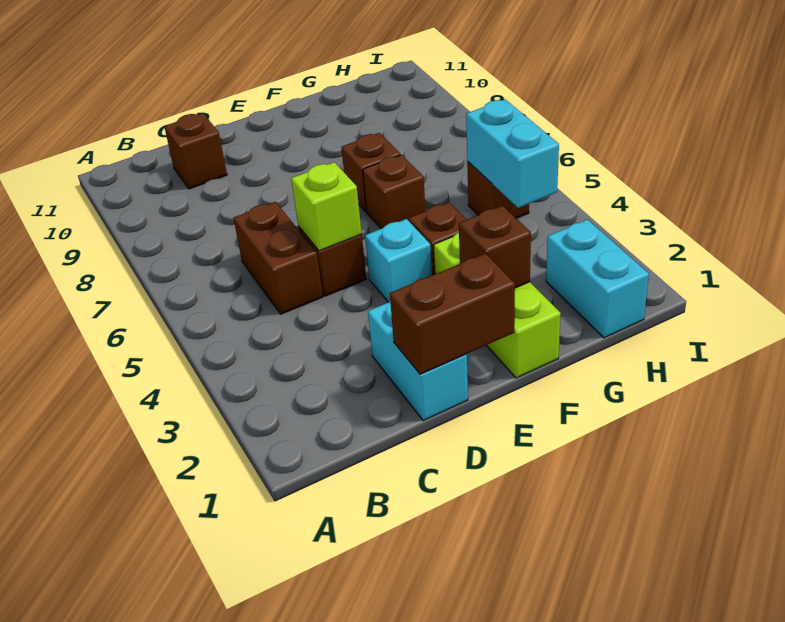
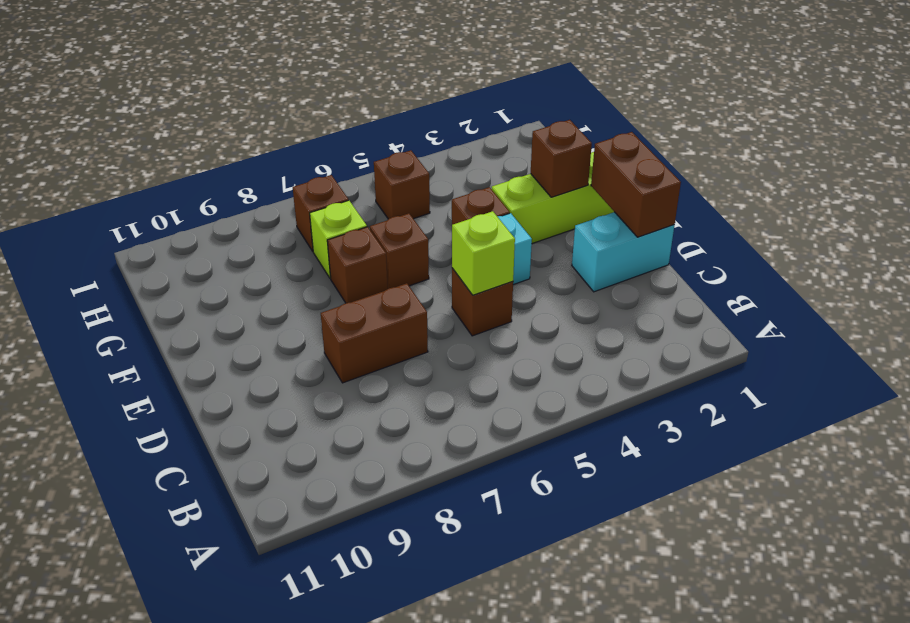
brown brick C5:C6 level 1 -> brown brick D7:D8 level 1
brown brick C10 level 1 -> brown brick H7 level 1
none -> lime brick G7 level 1
cyan brick H1:H2 level 1 -> none
cyan brick H4:H5 level 2 -> none

